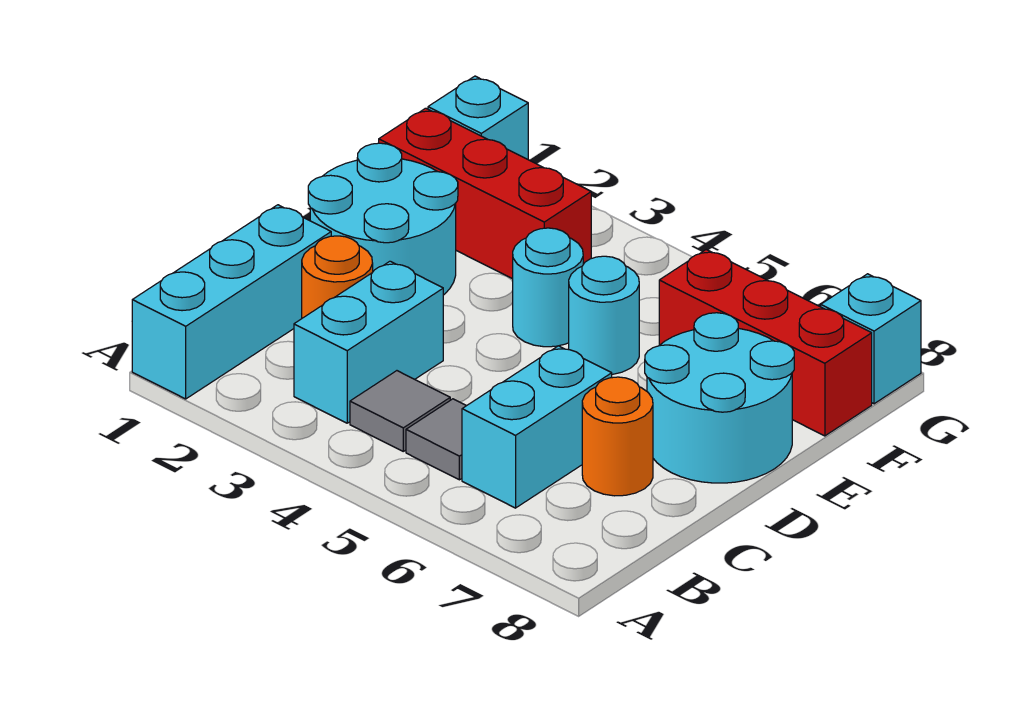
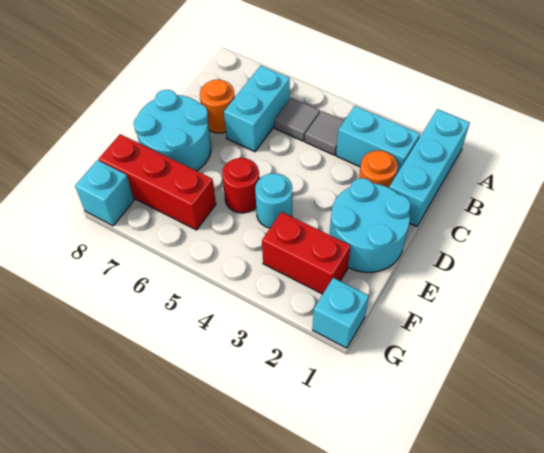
cyan brick B3:C3 level 1 -> cyan brick B2:B3 level 1
cyan round brick E5 level 1 -> red round brick E5 level 1
red brick F1:F3 level 1 -> red brick F2:F3 level 1

